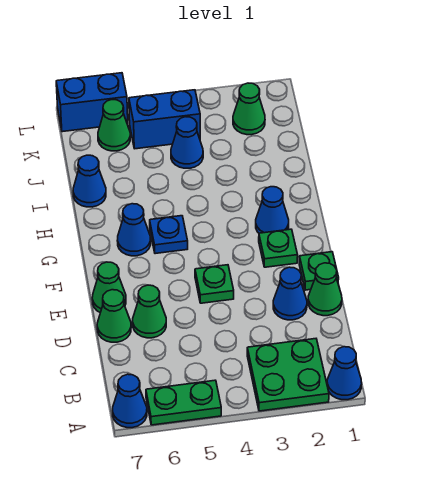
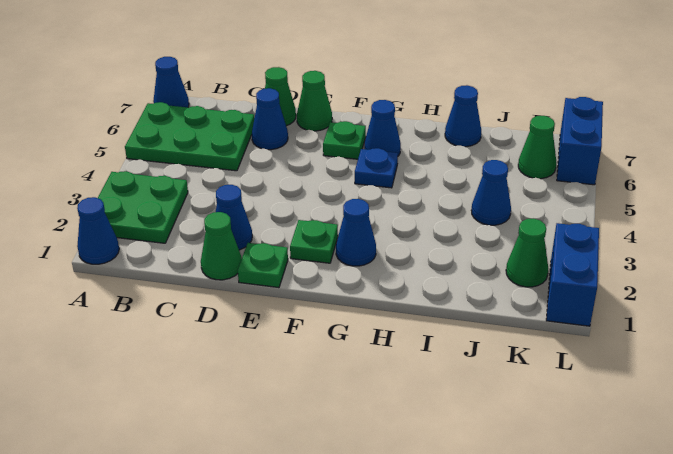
green plate A5:A6 level 1 -> green plate A5:C6 level 1
green cone D6 level 1 -> blue cone D6 level 1
green plate E4 level 1 -> green plate F6 level 1
blue brick K4:K5 level 1 -> blue brick L1:L2 level 1

